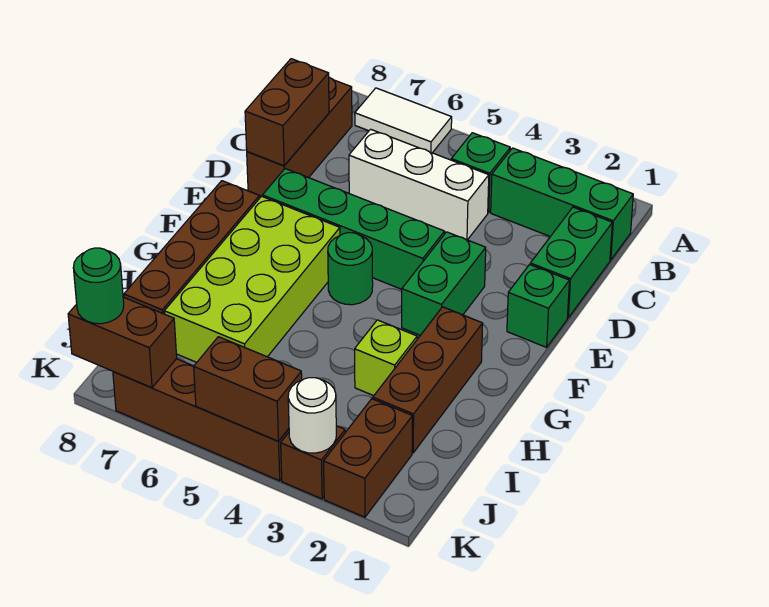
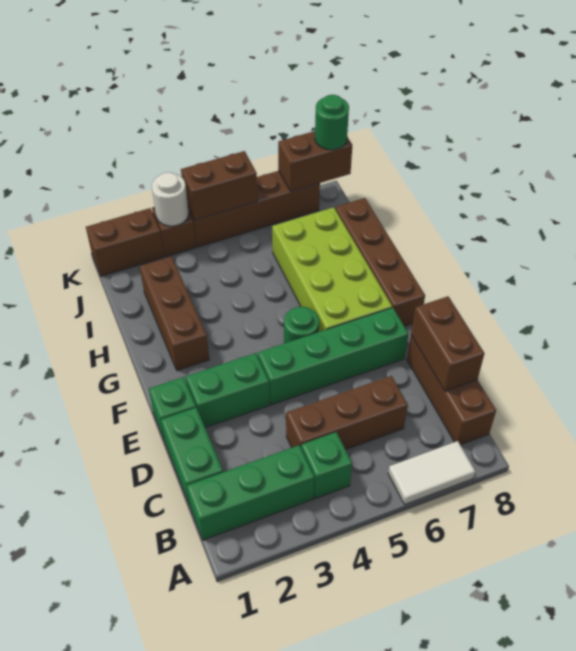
white brick C4:C6 level 1 -> brown brick C4:C6 level 1
green brick E3:F3 level 1 -> green brick E2:E3 level 1
lime brick H3 level 1 -> none
brown brick J2:K2 level 1 -> brown brick K1:K2 level 1

